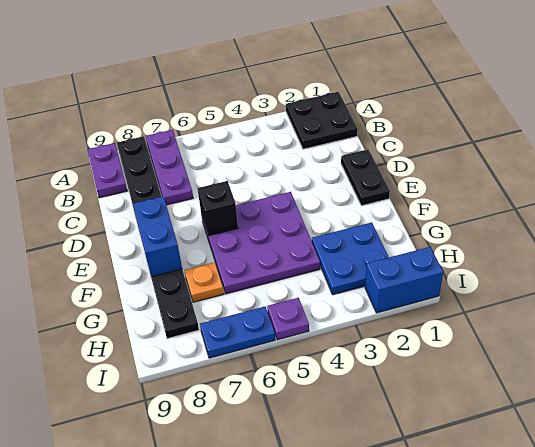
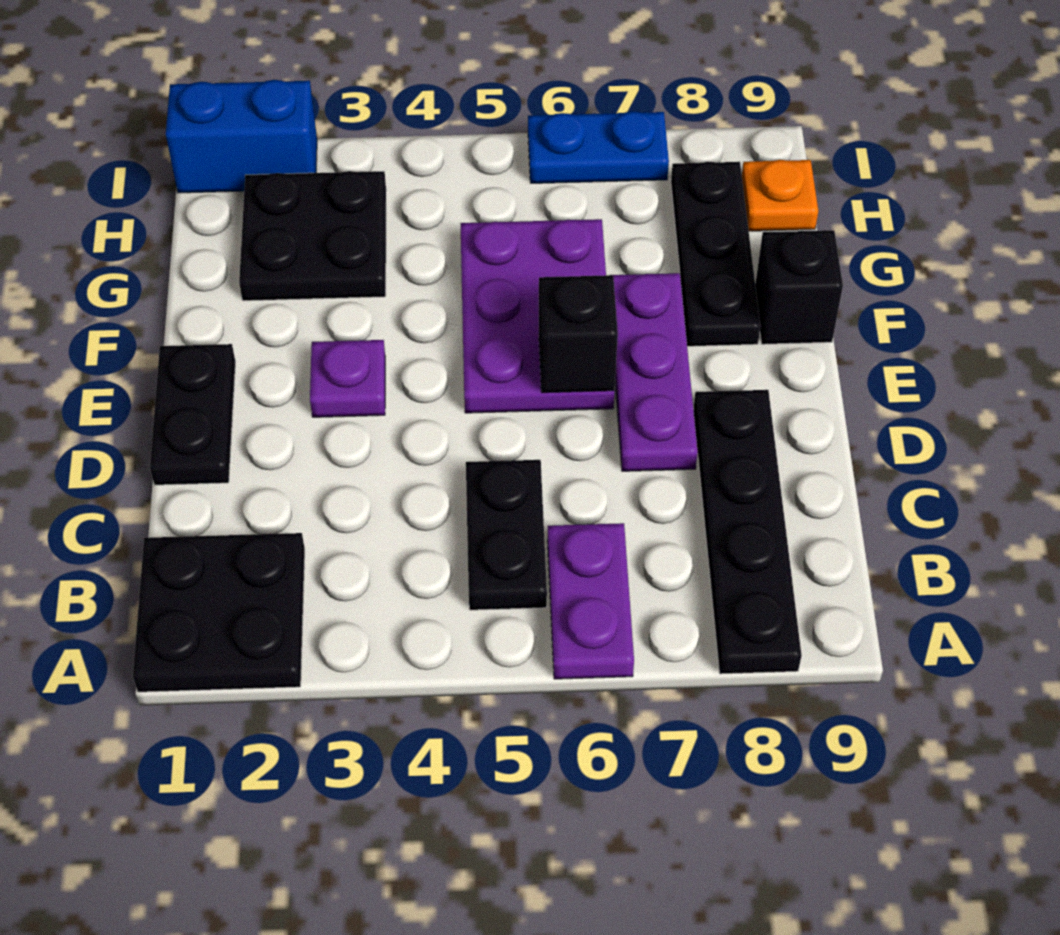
purple plate A7:C7 level 1 -> purple plate D7:F7 level 1
purple plate A9:B9 level 1 -> purple plate A6:B6 level 1
none -> black plate B5:C5 level 1
purple plate E4:G6 level 1 -> purple plate E5:G6 level 1
blue brick E8:F8 level 2 -> none
none -> black brick F9 level 1
blue plate G2:H3 level 1 -> black plate G2:H3 level 1
orange plate G7 level 1 -> orange plate H9 level 1
purple plate I5 level 1 -> purple plate E3 level 1

